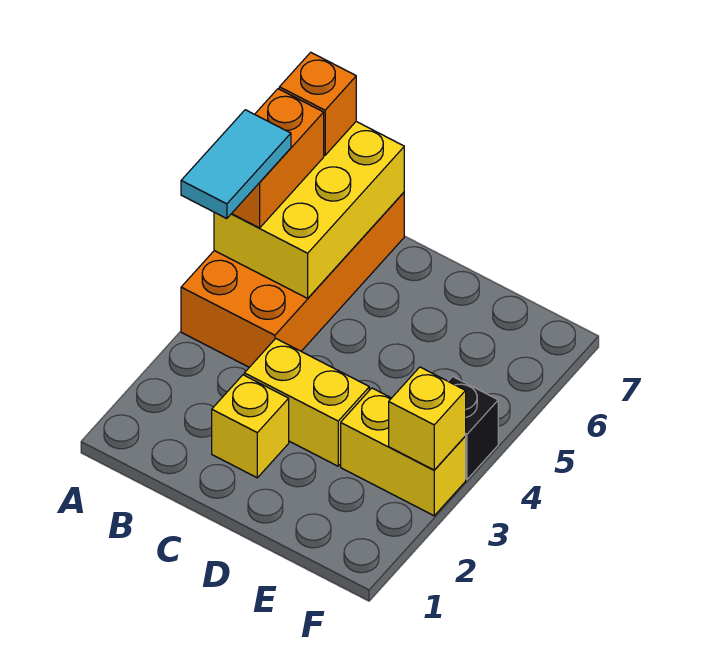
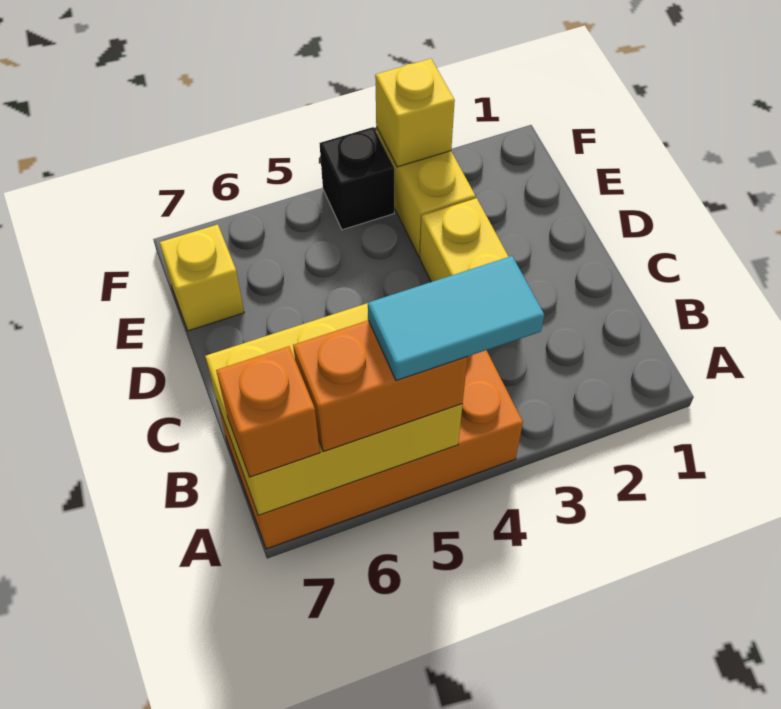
yellow brick C2 level 1 -> yellow brick E7 level 1

